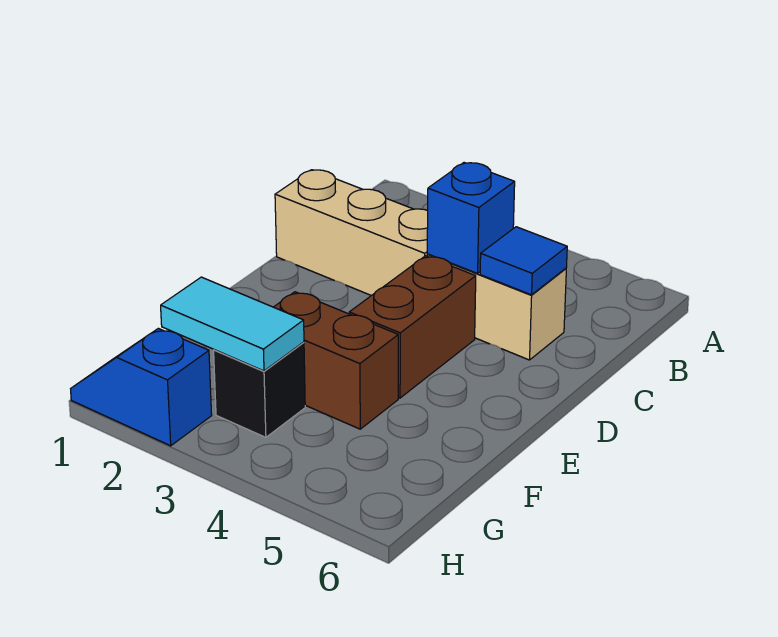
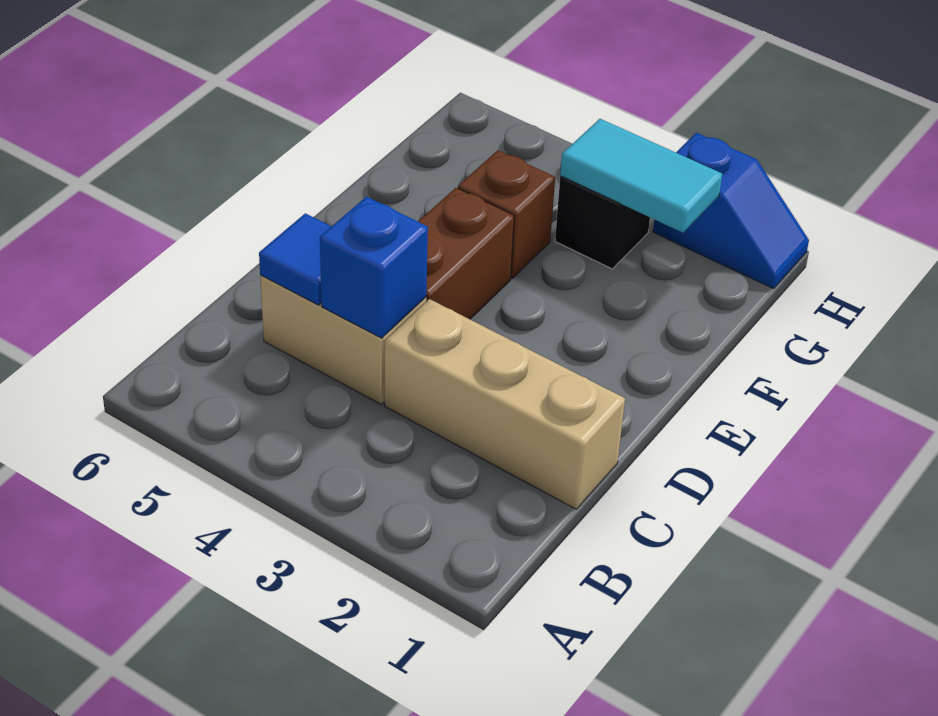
brown brick F3:F4 level 1 -> brown brick F4 level 1

